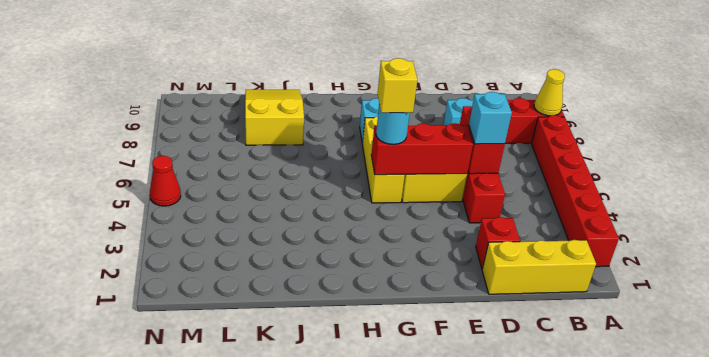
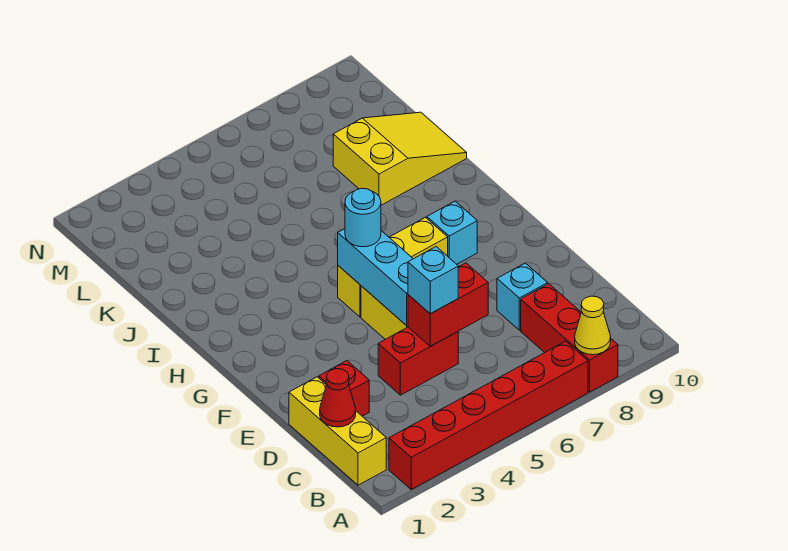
red brick E5:G5 level 2 -> cyan brick E5:G5 level 2
yellow brick G5 level 4 -> none
red cone N5 level 1 -> red cone C1 level 2

